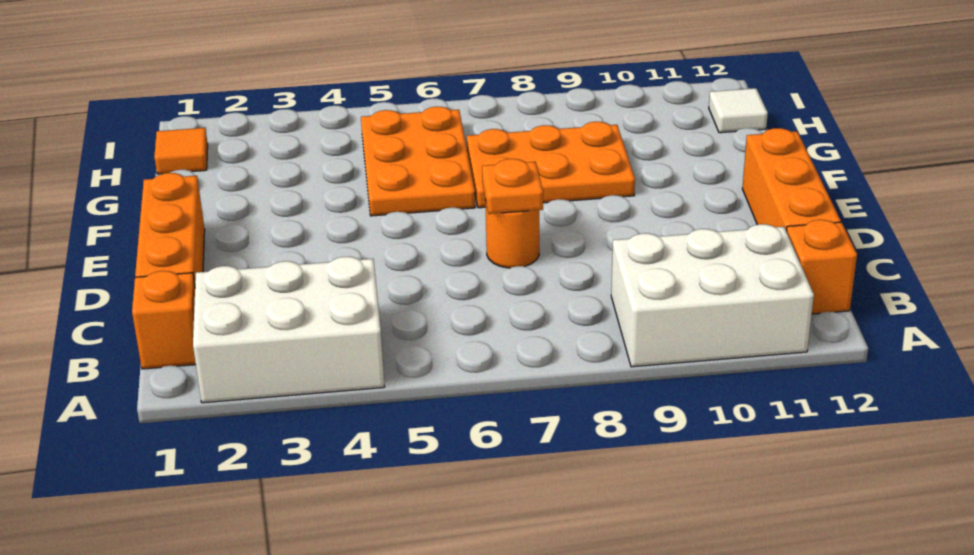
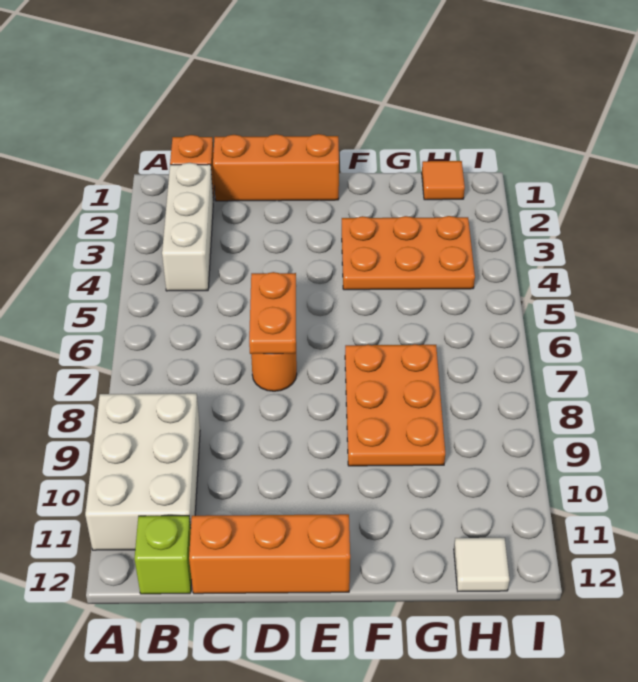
white brick A2:B4 level 1 -> white brick B2:B4 level 1
orange brick B12 level 1 -> lime brick B12 level 1
orange plate D7 level 2 -> orange plate D6:D7 level 2
orange plate F5:H6 level 1 -> orange plate F3:H4 level 1

